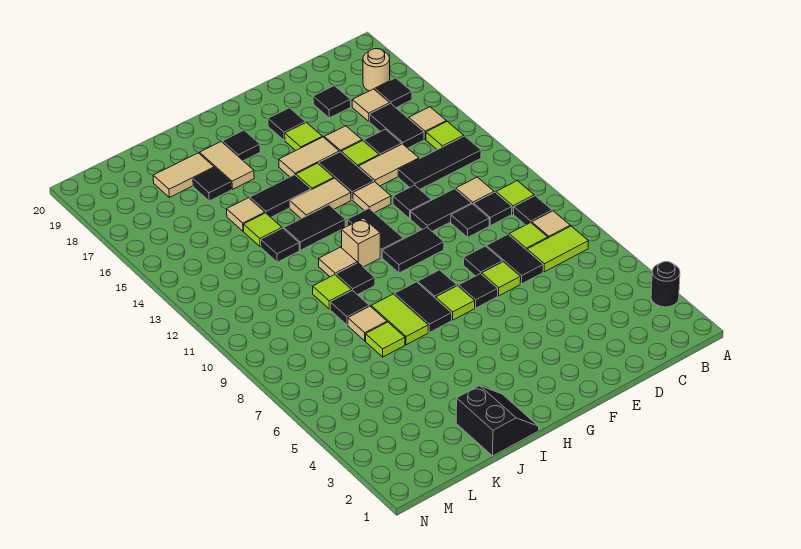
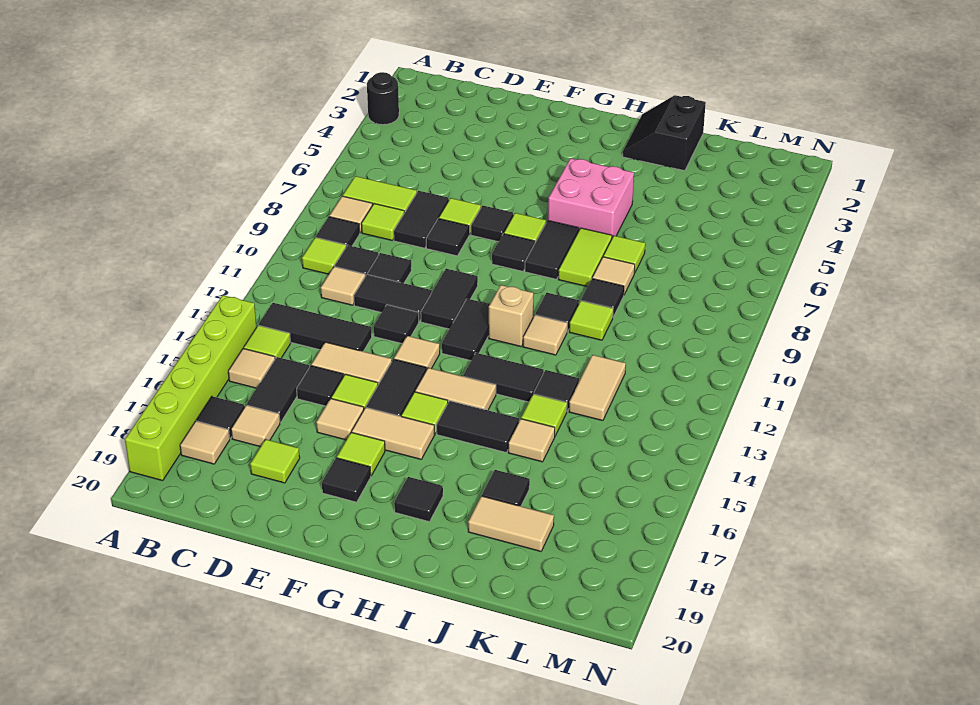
none -> lime brick A14:A19 level 1
tan round brick B18 level 1 -> tan tile B18 level 1
black tile D18 level 1 -> lime tile D18 level 1
black tile F10:G10 level 1 -> black tile F10:F11 level 1
none -> pink brick H5:I6 level 1
tan tile I17:I18 level 1 -> tan tile K12:K13 level 1

